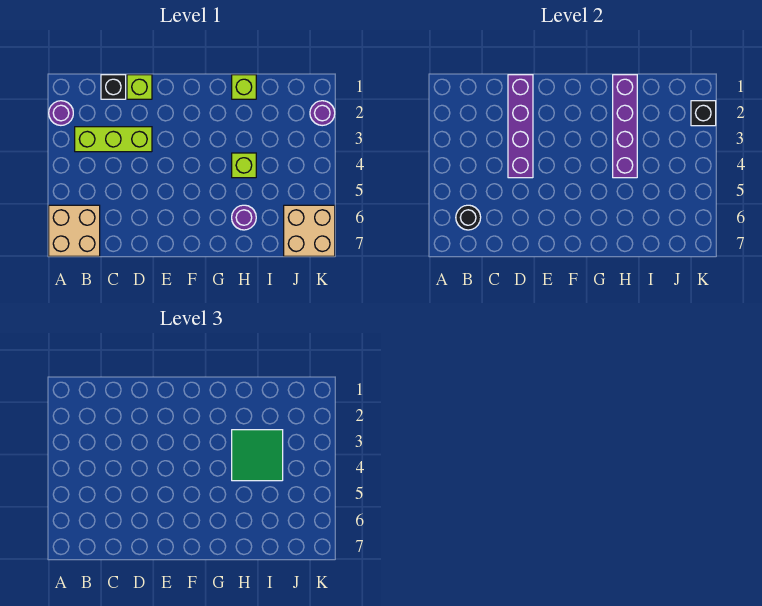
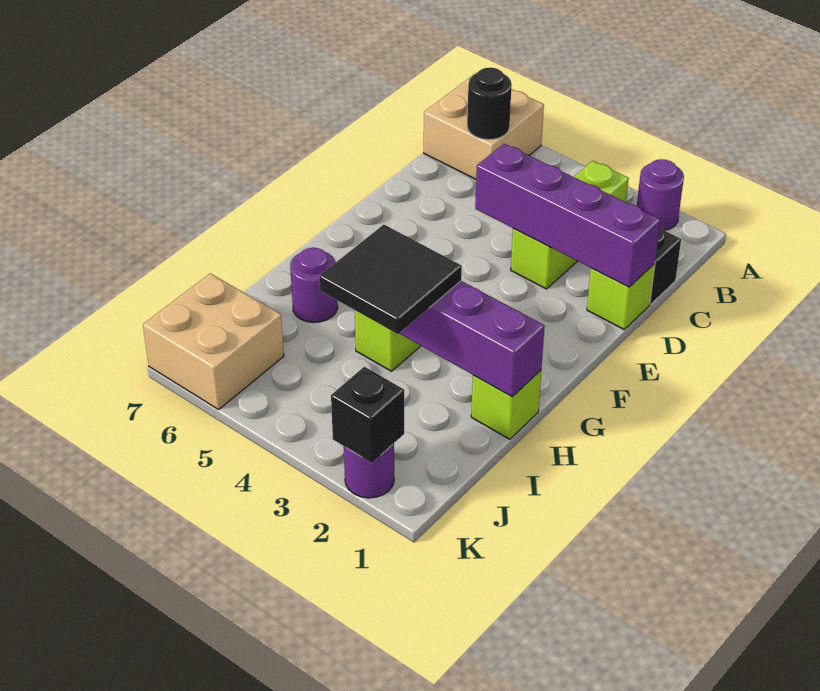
green tile H3:I4 level 3 -> black tile H3:I4 level 3

